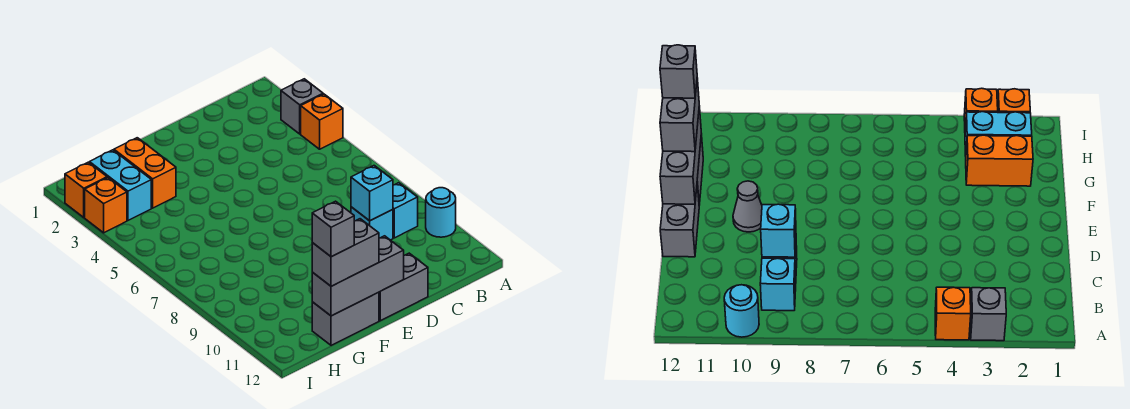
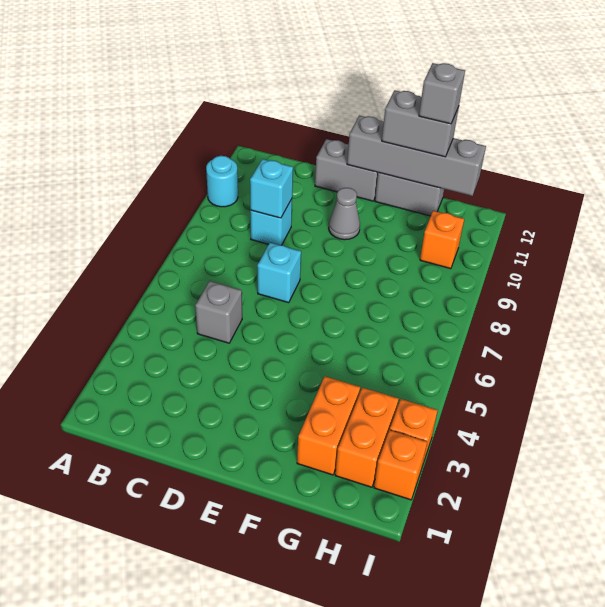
grey brick A3 level 1 -> grey brick C5 level 1
orange brick A4 level 1 -> orange brick H10 level 1
cyan brick B9 level 1 -> cyan brick D7 level 1
grey brick E12:G12 level 2 -> grey brick E12:H12 level 2
cyan brick H2:H3 level 1 -> orange brick H2:H3 level 1

